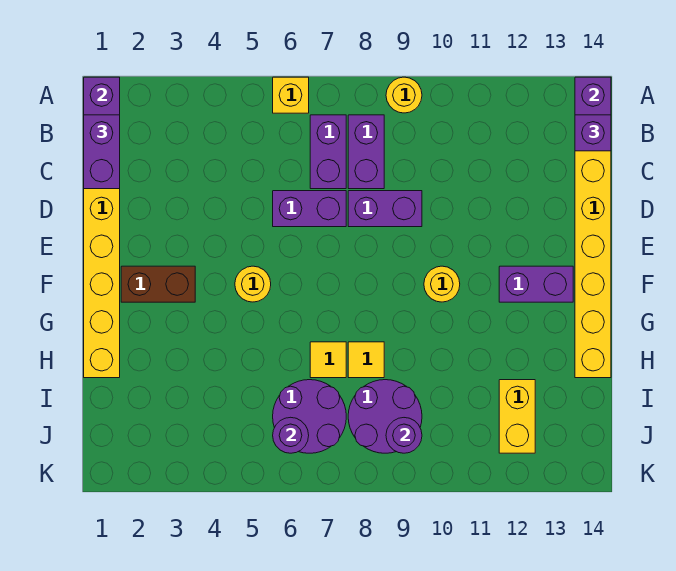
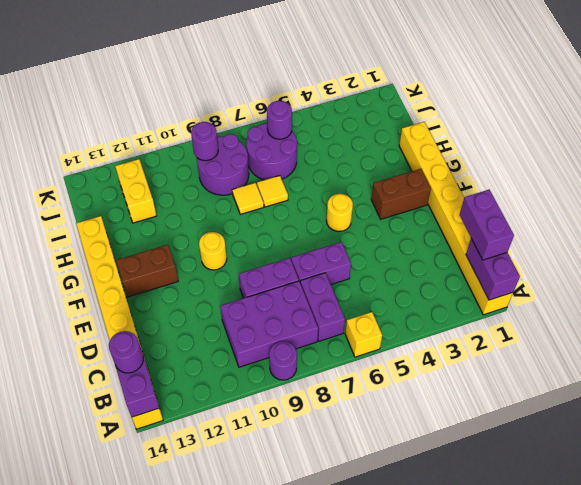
yellow round brick A9 level 1 -> purple round brick A9 level 1
purple brick B8:C8 level 1 -> purple brick B8:C10 level 1
purple brick B14 level 3 -> purple round brick B14 level 3
purple brick F12:F13 level 1 -> brown brick F12:F13 level 1

